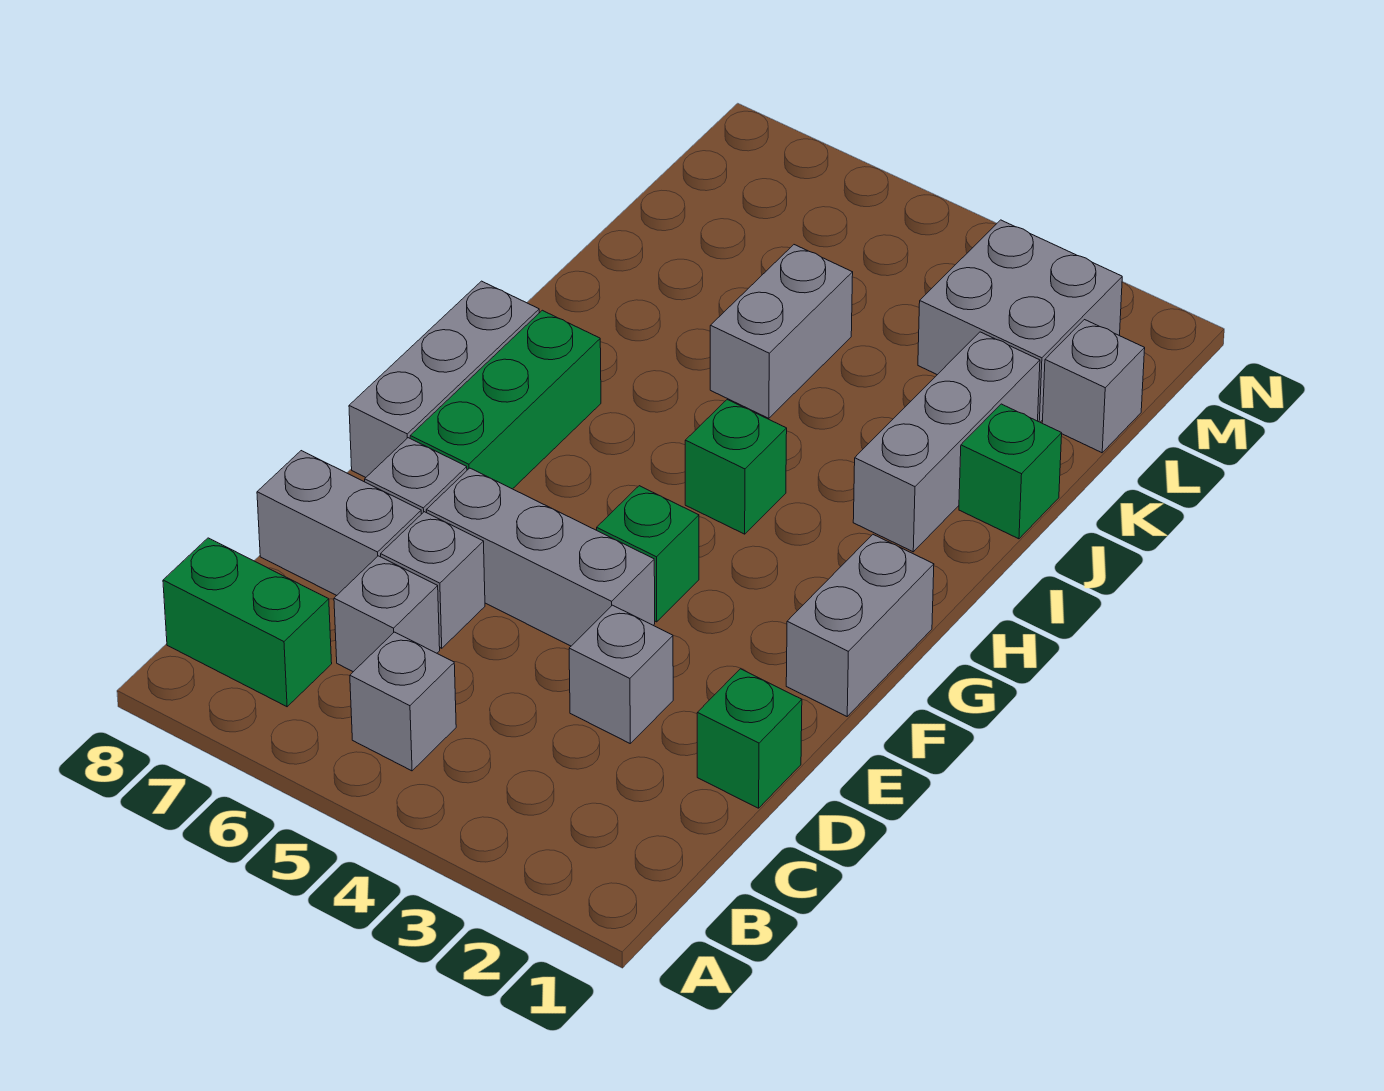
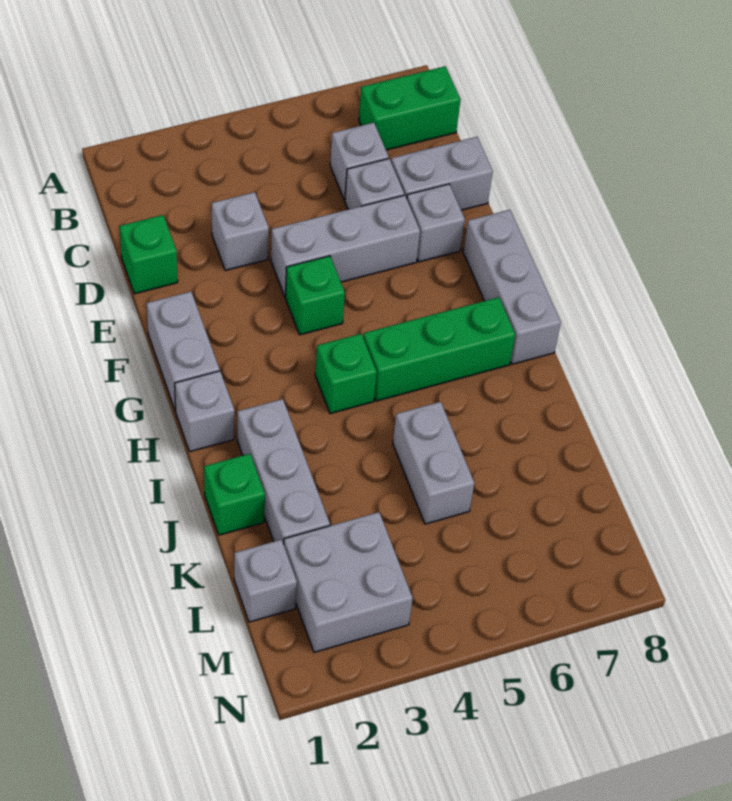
grey brick B5 level 1 -> grey brick H1 level 1
green brick F7:H7 level 1 -> green brick H5:H7 level 1

